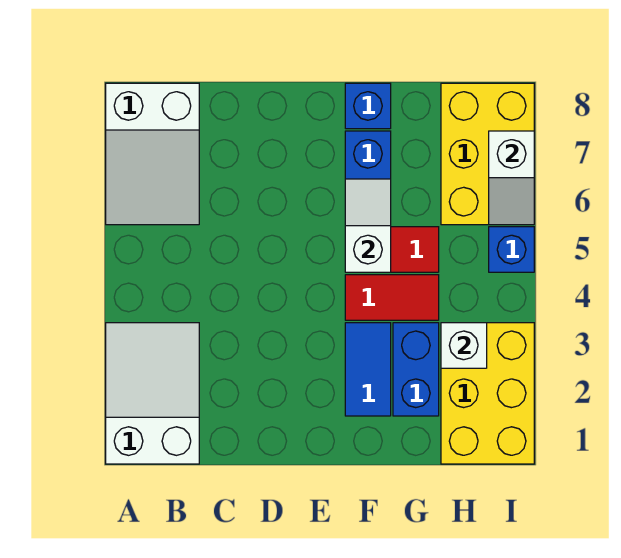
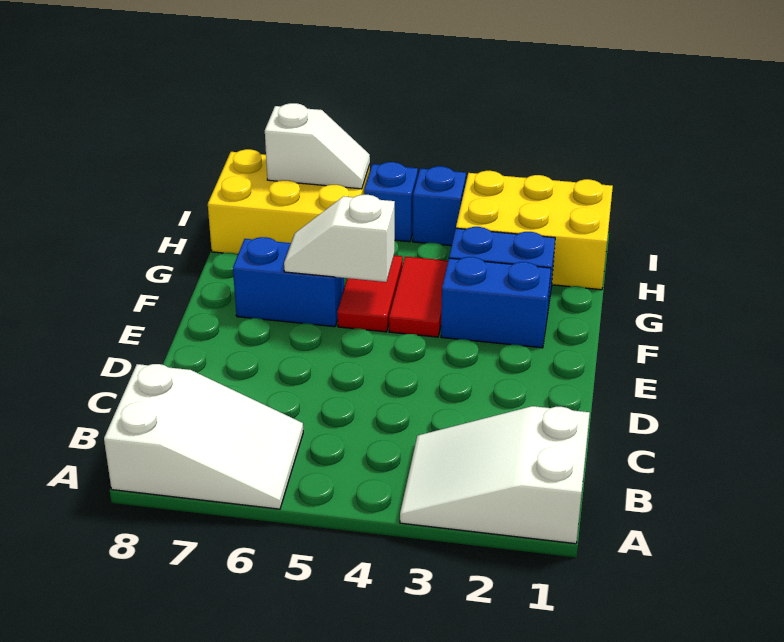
blue tile F2:F3 level 1 -> blue brick F2:F3 level 1
blue brick F8 level 1 -> blue brick I4 level 1
white brick H3 level 2 -> none

